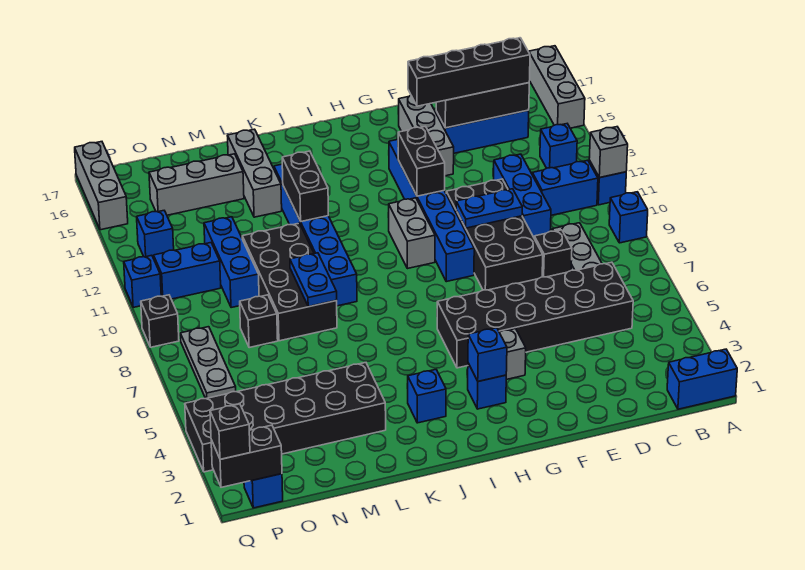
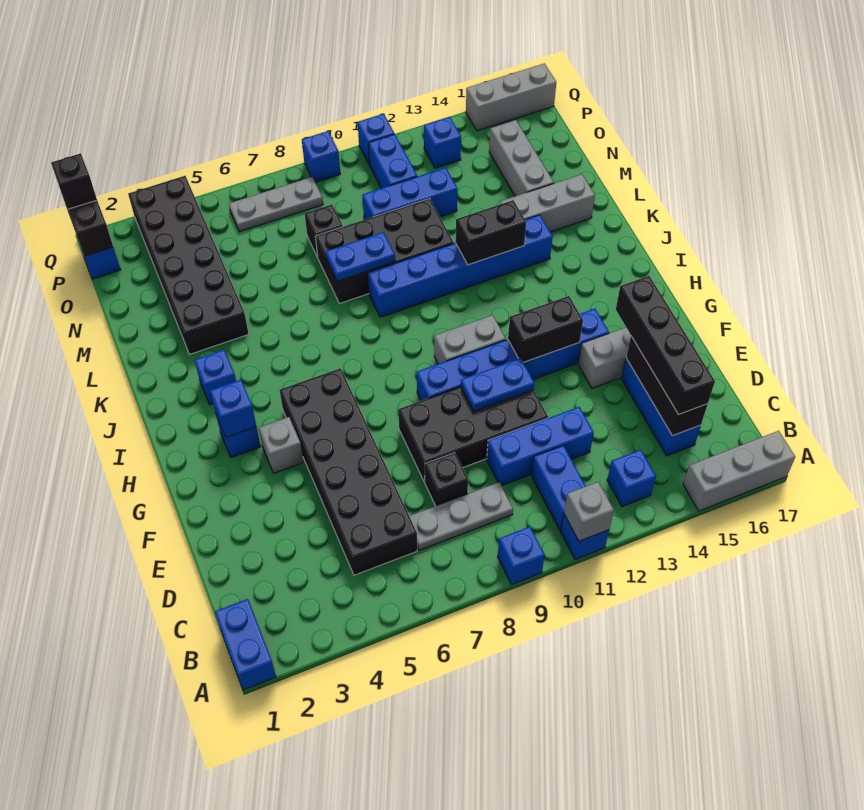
blue plate E10:F10 level 2 -> blue plate F10:F11 level 2
black brick Q9 level 1 -> blue brick Q9 level 1

